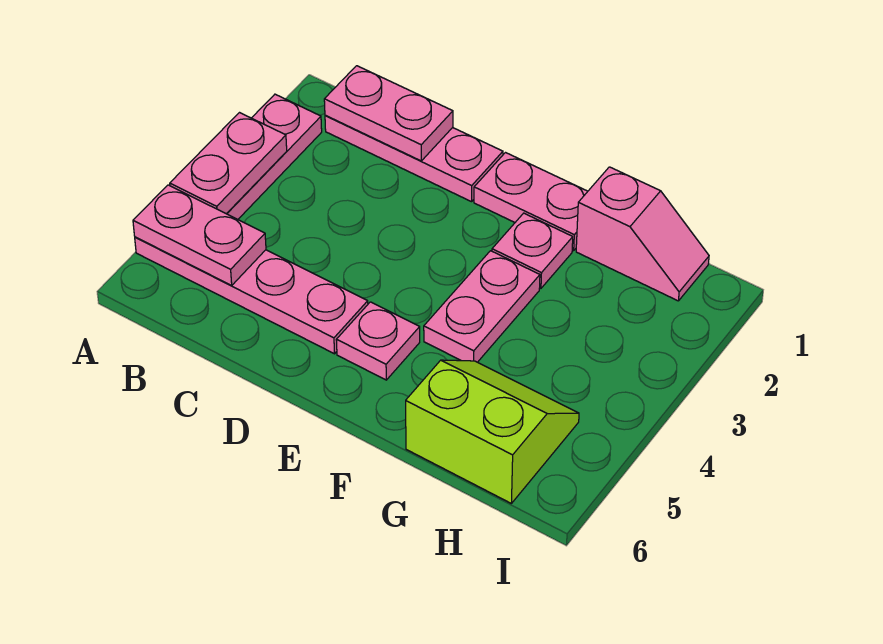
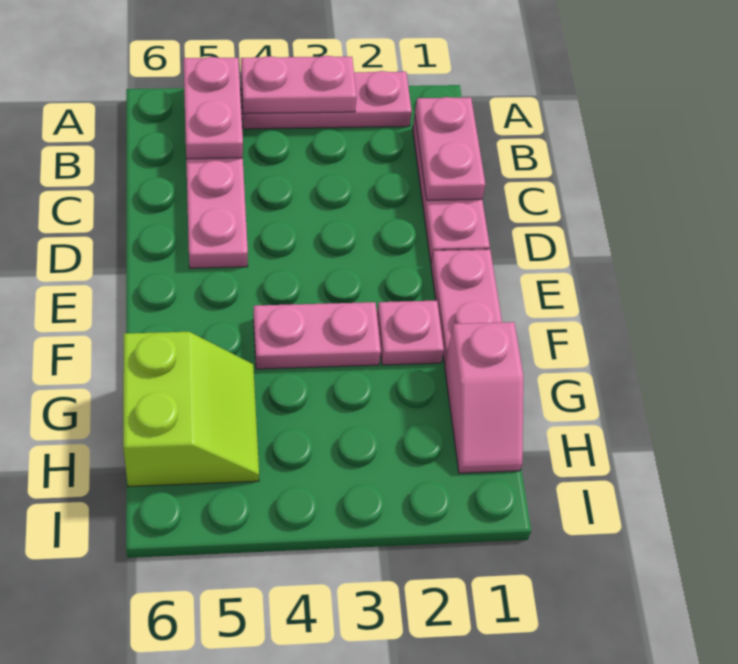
pink plate E5 level 1 -> none

